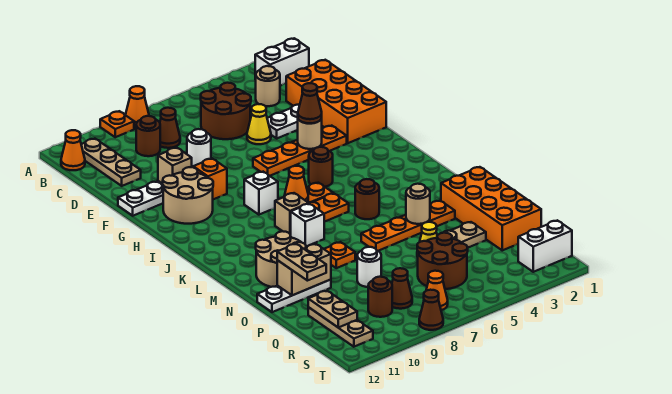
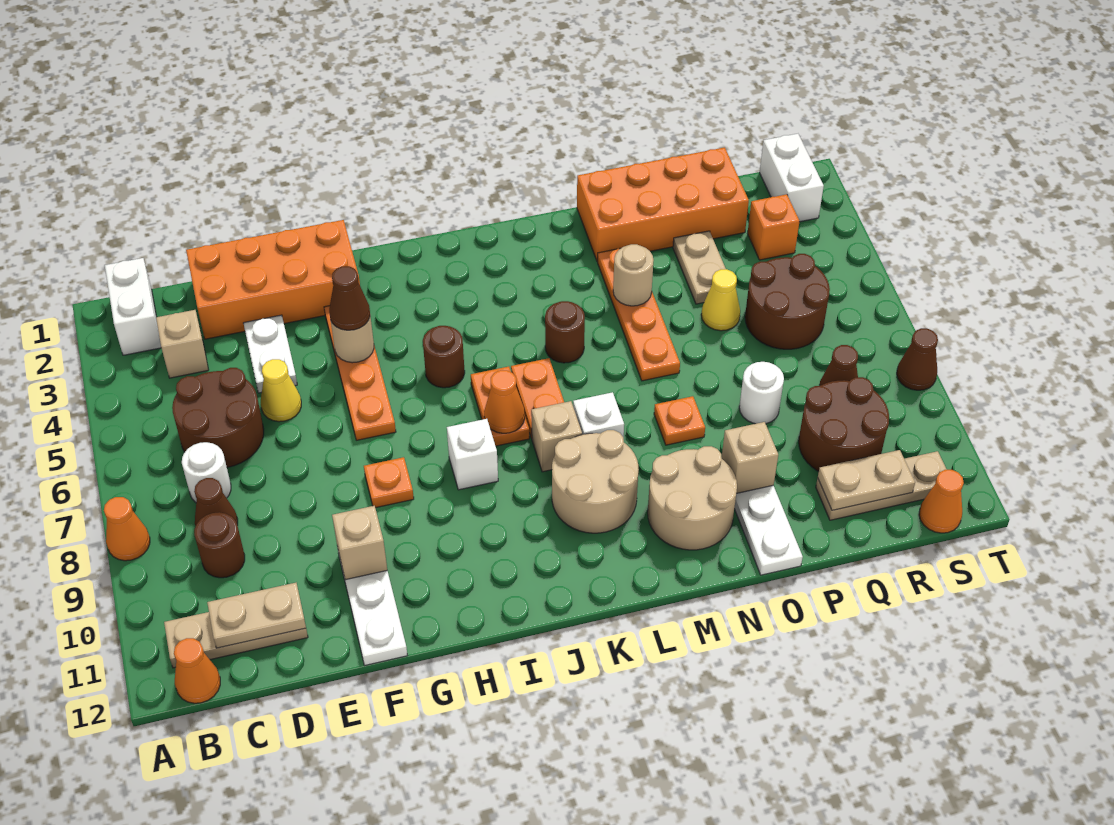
orange plate A9 level 1 -> orange plate G8 level 1
tan round brick C3 level 1 -> tan brick C3 level 1
white round brick E8 level 1 -> white round brick C7 level 1
orange brick G9 level 1 -> orange brick R3 level 1
tan round brick G10:H11 level 1 -> tan round brick K9:L10 level 1
tan brick O10:O11 level 2 -> tan brick O10 level 2
tan plate O11:P11 level 3 -> tan plate C11:D11 level 2
brown round brick R9 level 1 -> brown round brick Q9:R10 level 1
orange cone S7 level 1 -> orange cone S12 level 1

